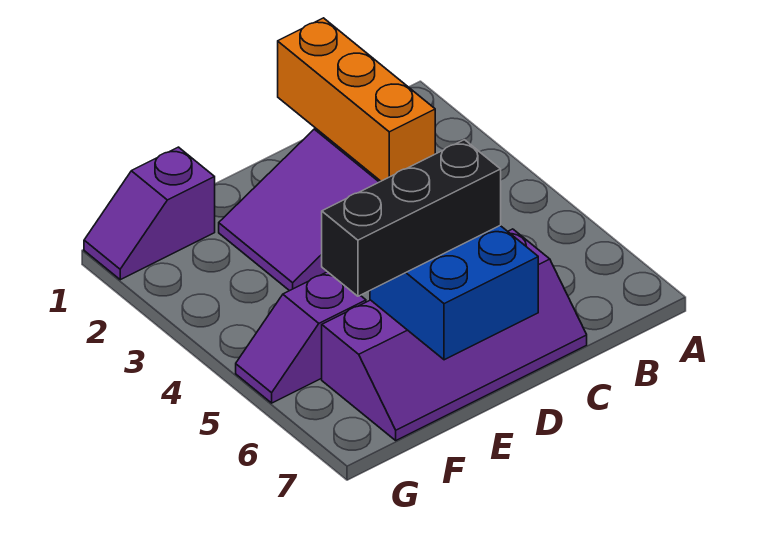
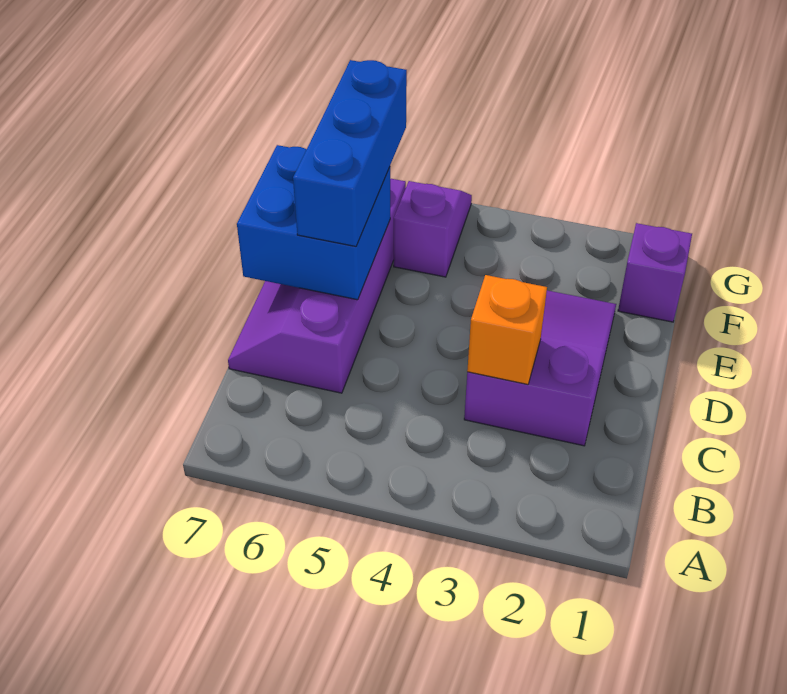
orange brick C1:C3 level 2 -> orange brick C3 level 2
black brick D6:F6 level 3 -> blue brick D6:F6 level 3

